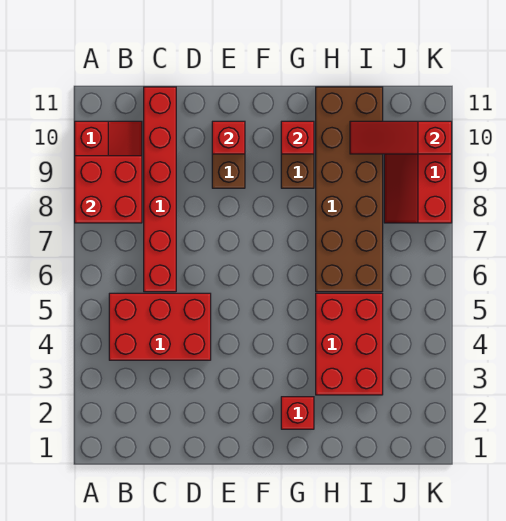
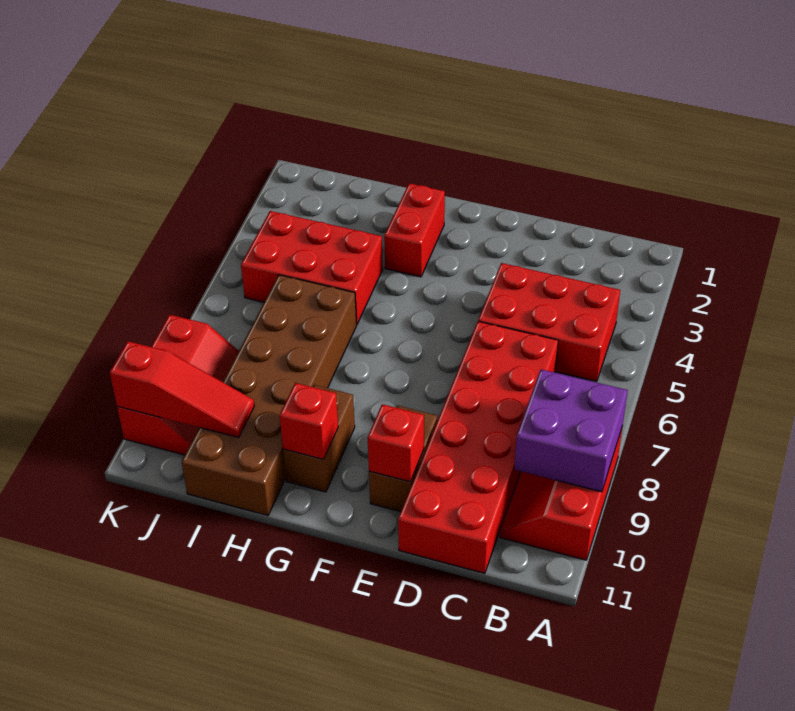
red brick A8:B9 level 2 -> purple brick A8:B9 level 2
red brick C6:C11 level 1 -> red brick C6:D11 level 1
red brick G2 level 1 -> red brick G2:G3 level 1
red brick H3:I5 level 1 -> red brick H4:J5 level 1

